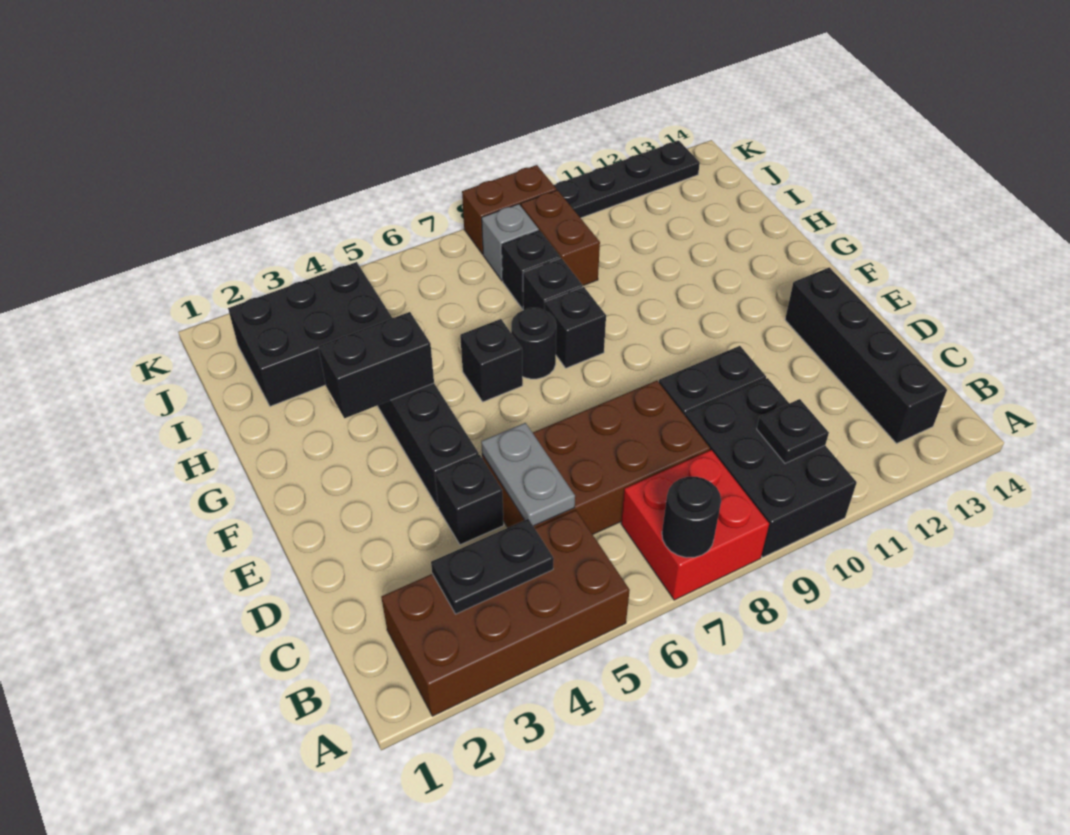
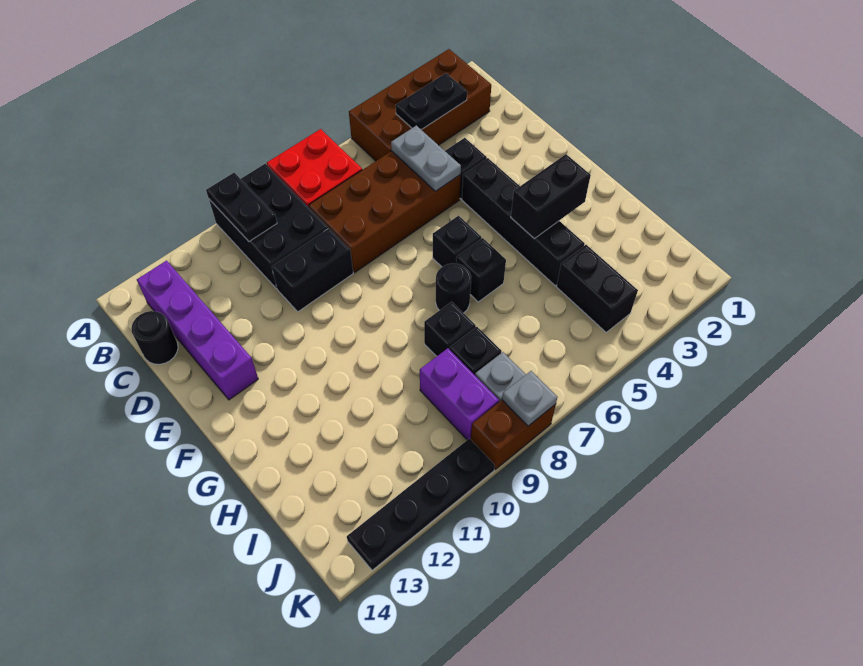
black round brick A7 level 2 -> black round brick C14 level 1
black plate B10 level 2 -> black plate A10:B10 level 2
black brick B13:E13 level 1 -> purple brick B13:E13 level 1
black brick G8 level 1 -> black brick F6 level 1
black brick I2:J4 level 1 -> black brick I4:J4 level 1
brown brick I9:J9 level 1 -> purple brick I9:J9 level 1
none -> grey plate K8 level 2

